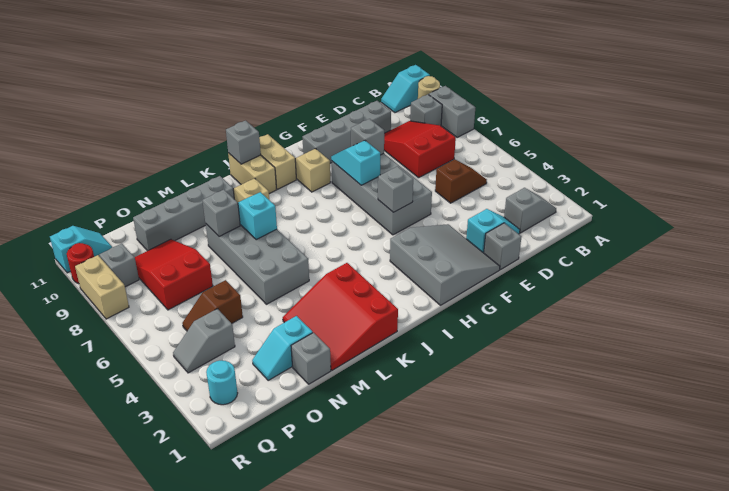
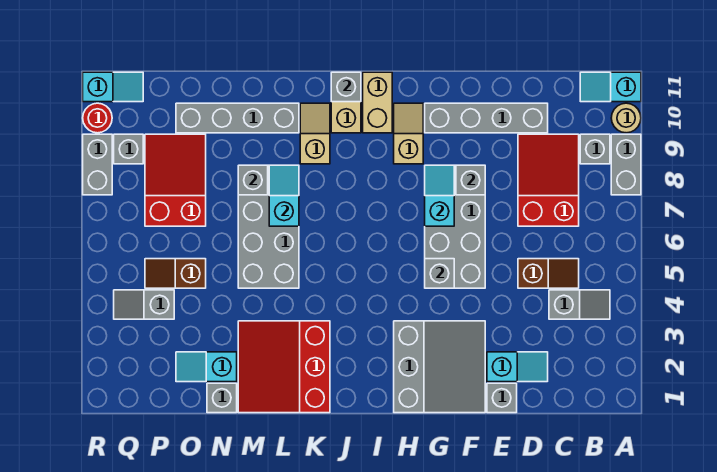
grey slope B2:C2 level 1 top C -> grey slope B4:C4 level 1 top C
cyan round brick Q2 level 1 -> none
tan brick R8:R9 level 1 -> grey brick R8:R9 level 1

